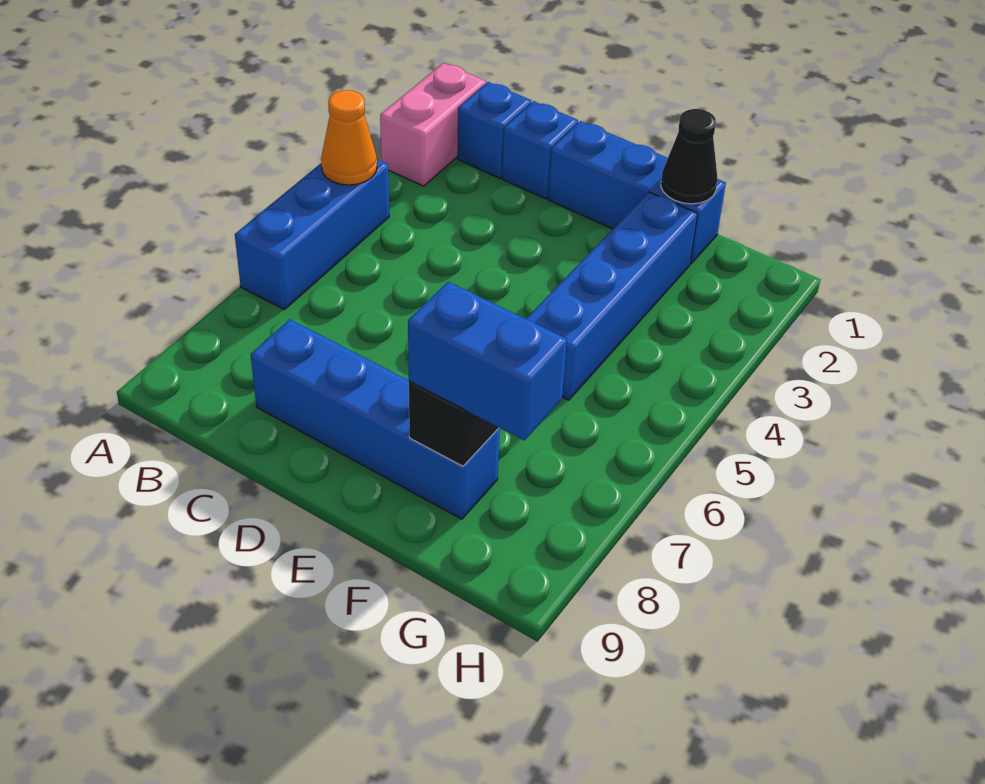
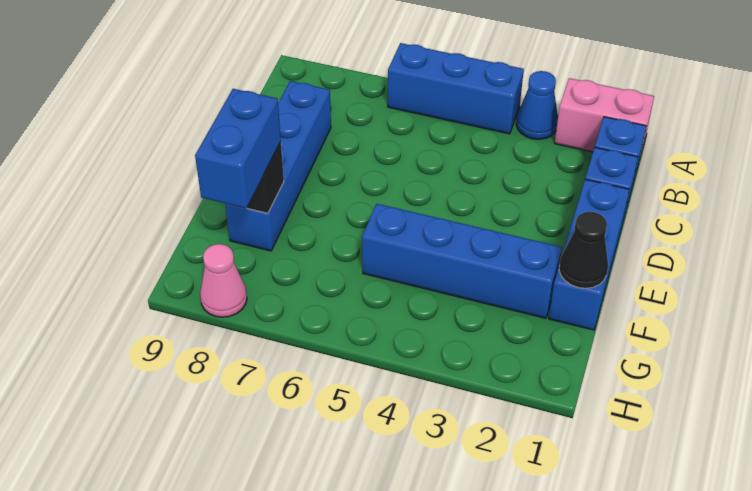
none -> blue cone A3 level 1
orange cone A4 level 2 -> none
none -> pink cone H8 level 1

